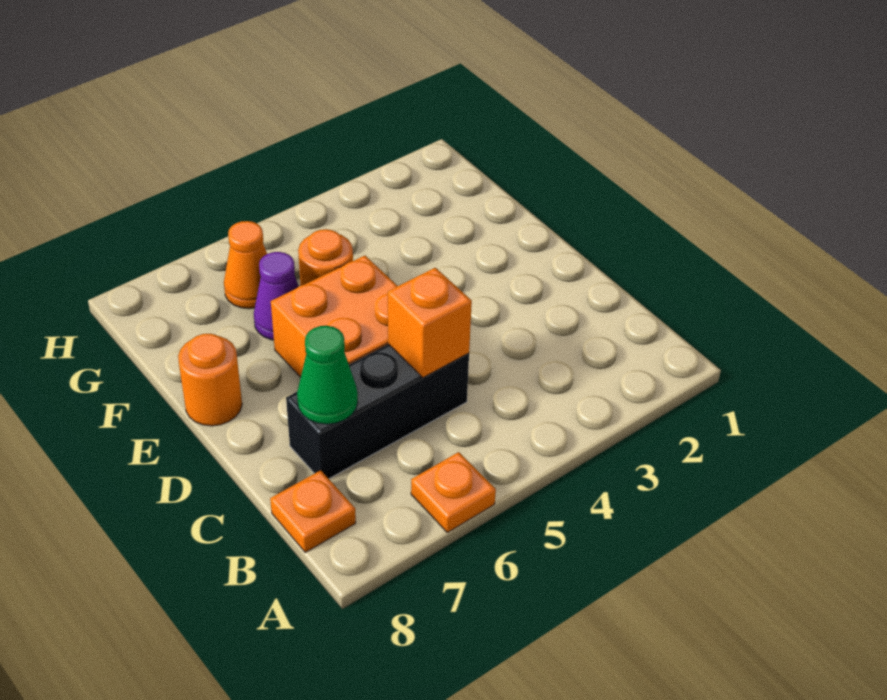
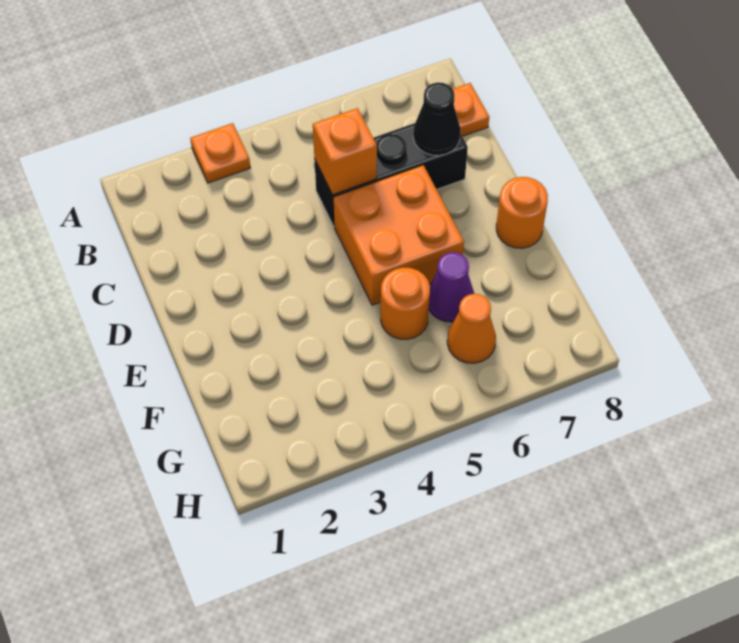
orange plate A6 level 1 -> orange plate A3 level 1
green cone C7 level 2 -> black cone C7 level 2

